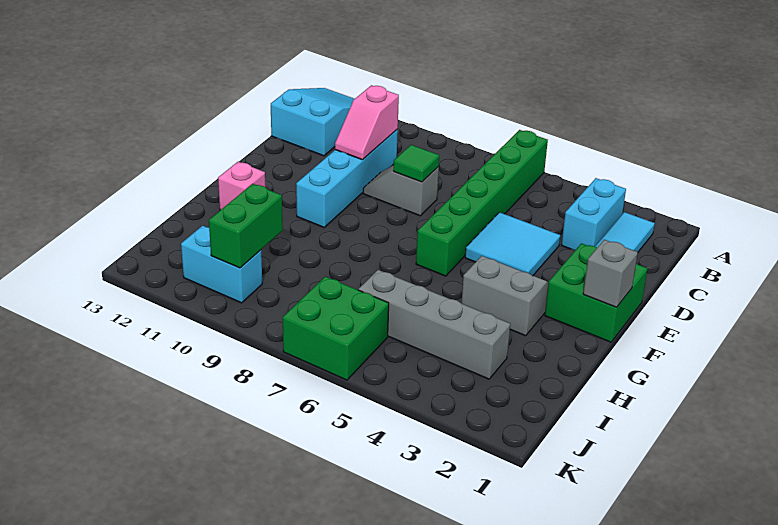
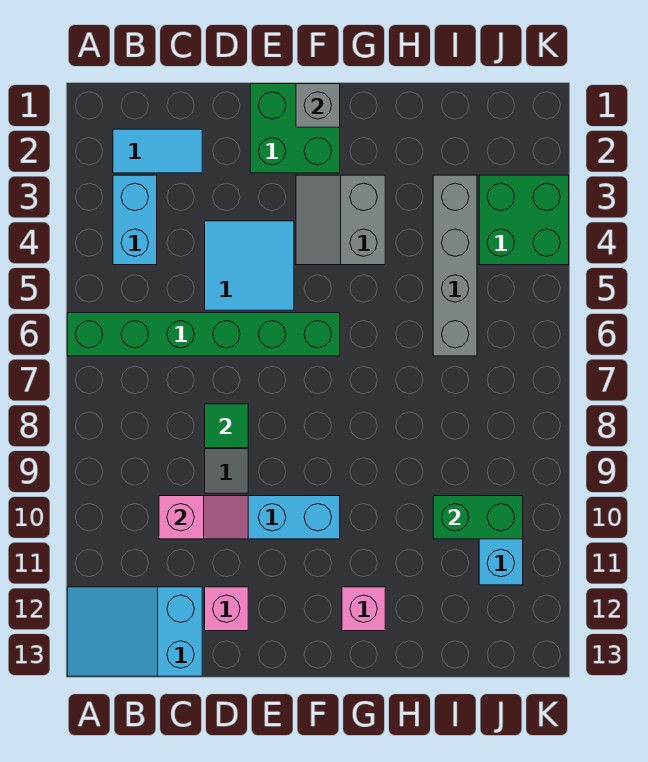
cyan brick B3:C3 level 1 -> cyan brick B3:B4 level 1
none -> pink brick D12 level 1
green brick J6:K7 level 1 -> green brick J3:K4 level 1

